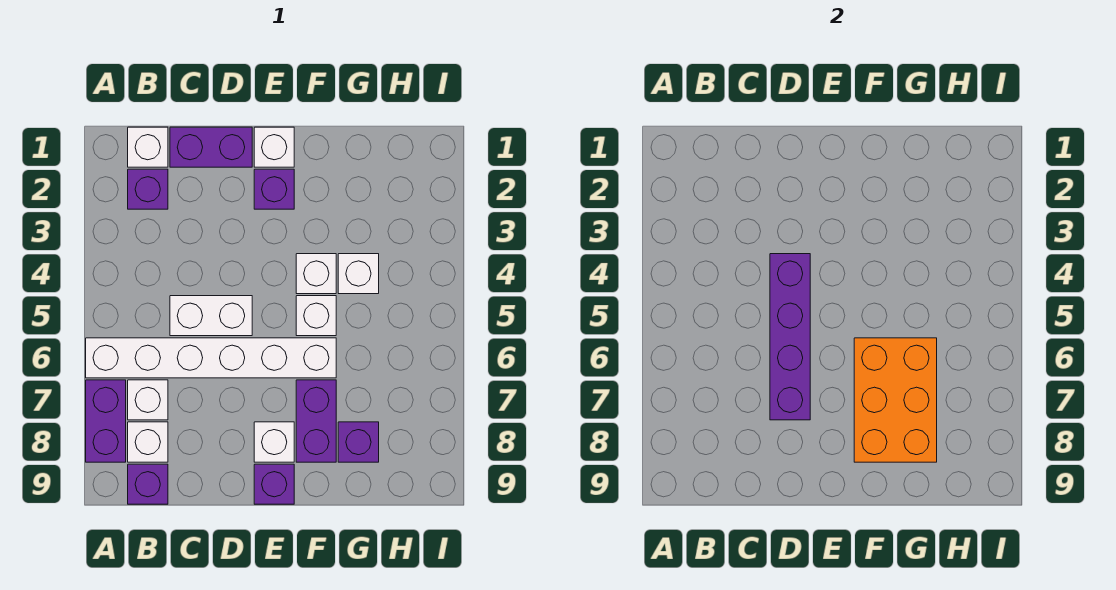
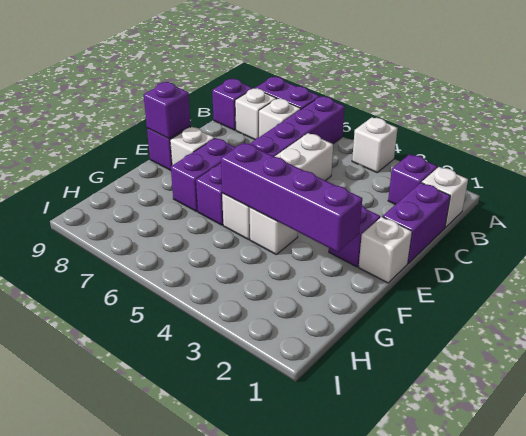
white brick A6:F6 level 1 -> purple brick A6:F6 level 1
purple brick D4:D7 level 2 -> purple brick F2:F5 level 2
orange brick F6:G8 level 2 -> none
purple brick F7:F8 level 1 -> purple brick E7:F7 level 1
white brick G4 level 1 -> white brick A4 level 1
purple brick G8 level 1 -> purple brick E9 level 2

